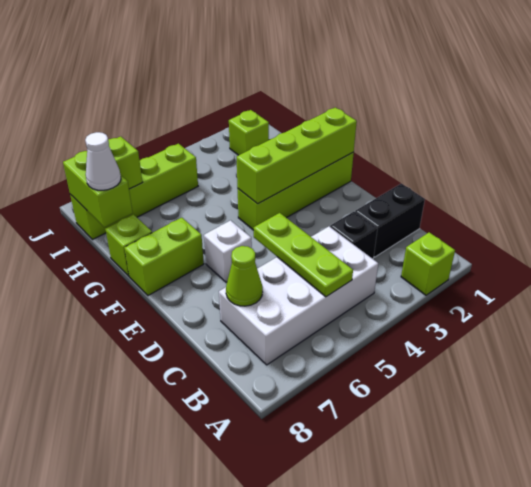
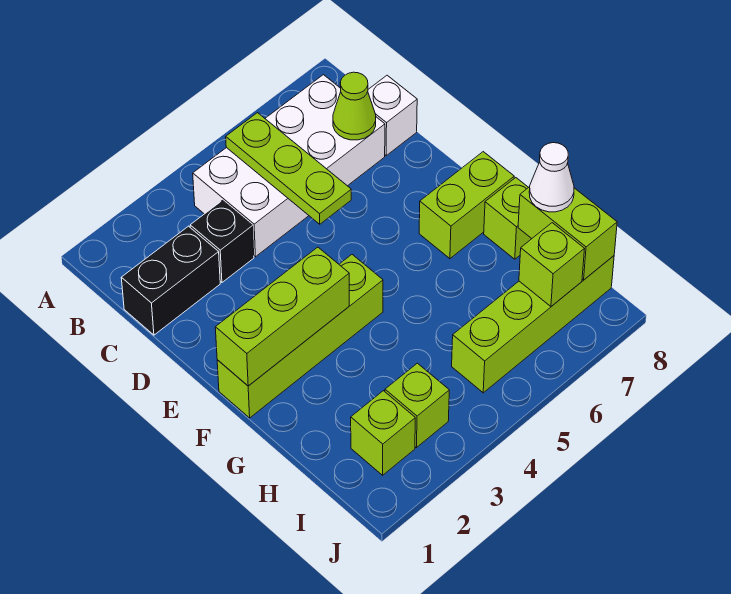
lime brick A2 level 1 -> lime brick I3 level 1
white brick E6 level 1 -> white brick C8 level 1
lime brick F1:F4 level 2 -> lime brick F1:F3 level 2

